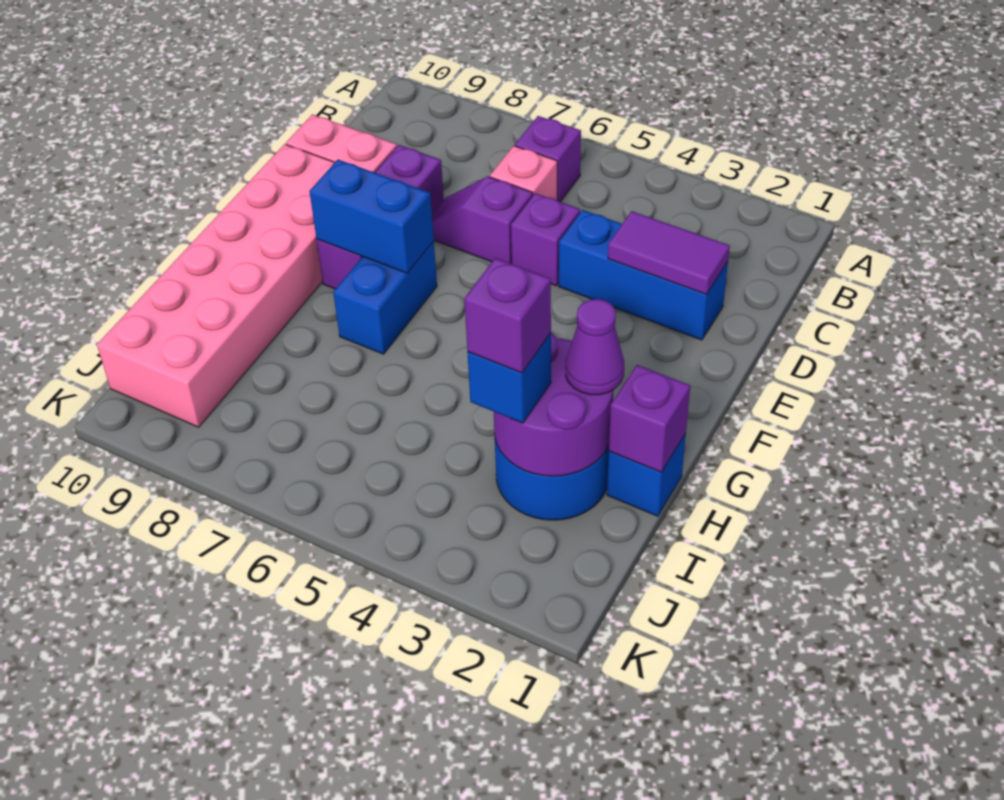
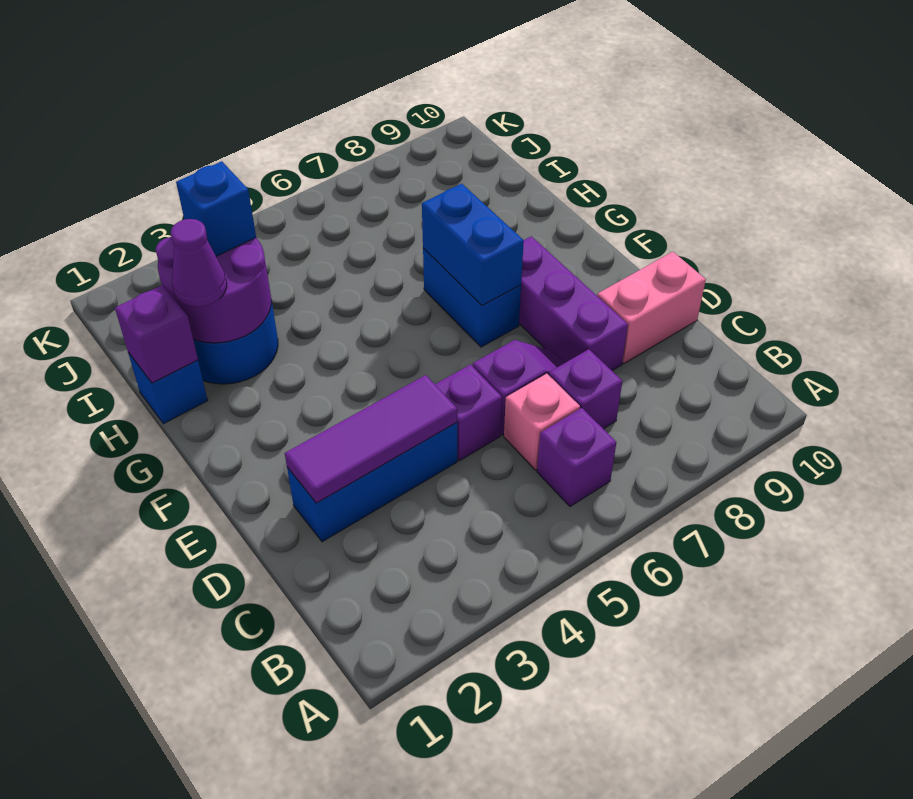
purple tile D2:D3 level 2 -> purple tile D2:D4 level 2
pink brick E9:J10 level 1 -> none
blue brick F7:F8 level 2 -> blue brick F7:G7 level 2
purple brick I3 level 4 -> purple brick C7 level 1

